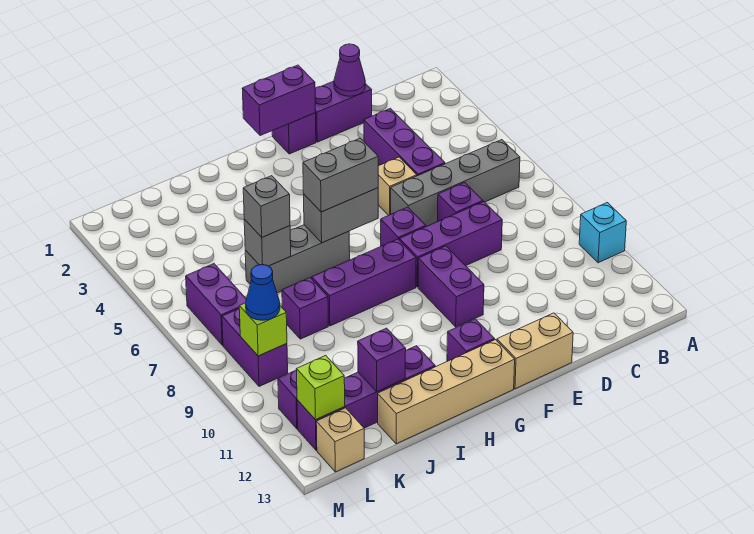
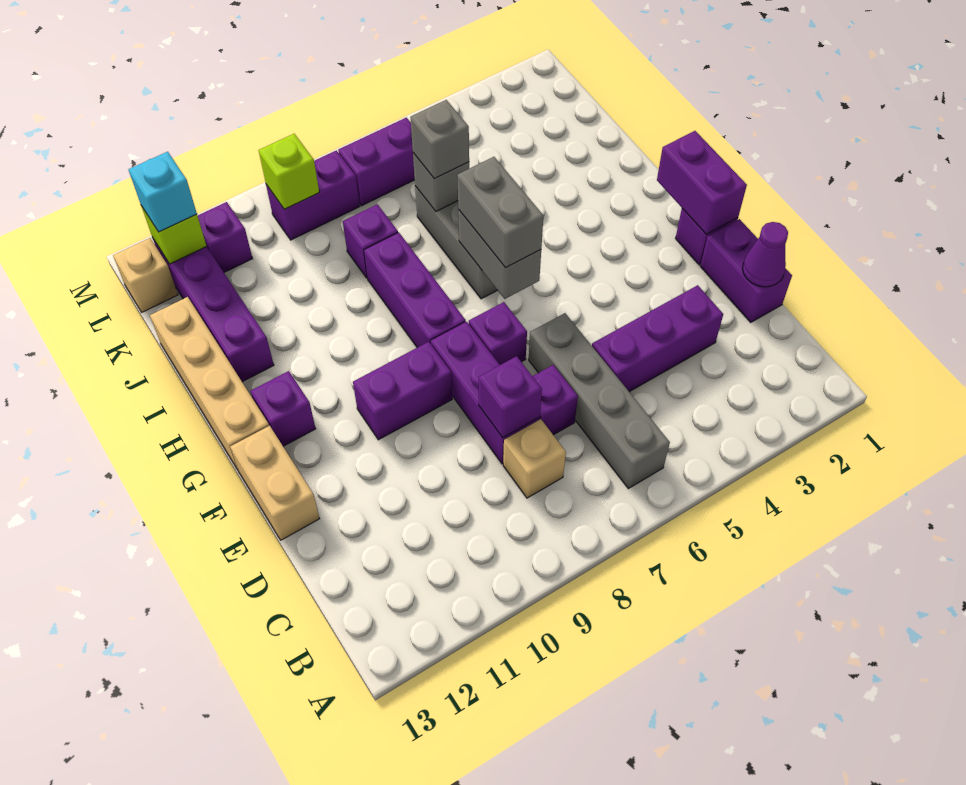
cyan brick A10 level 1 -> cyan brick L12 level 3
tan brick E5 level 1 -> tan brick C8 level 1
purple brick J12 level 2 -> purple brick D8 level 2
blue cone L9 level 3 -> none

